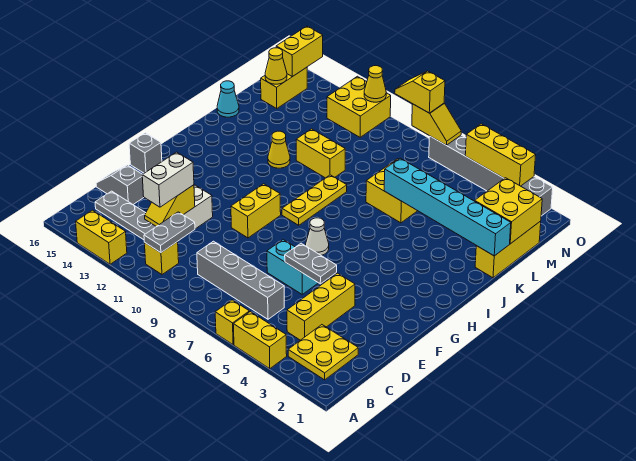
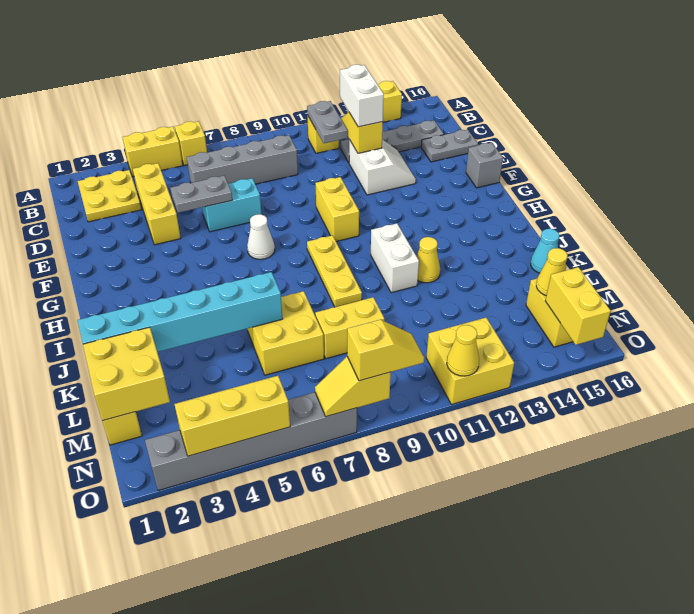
grey slope D15:D16 level 1 top 15 -> grey plate D15:D16 level 1
none -> white brick I11:J11 level 1
yellow brick K10:K11 level 1 -> yellow brick L8:L9 level 1

